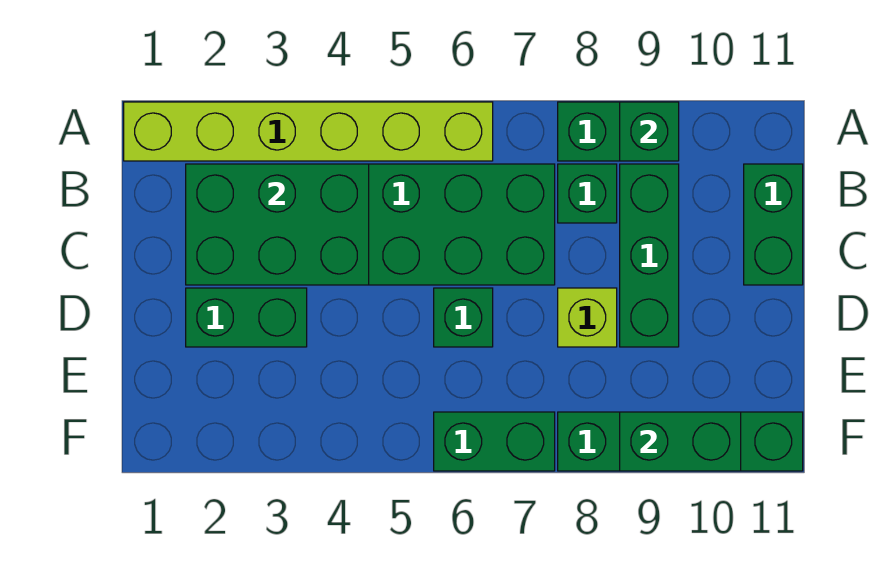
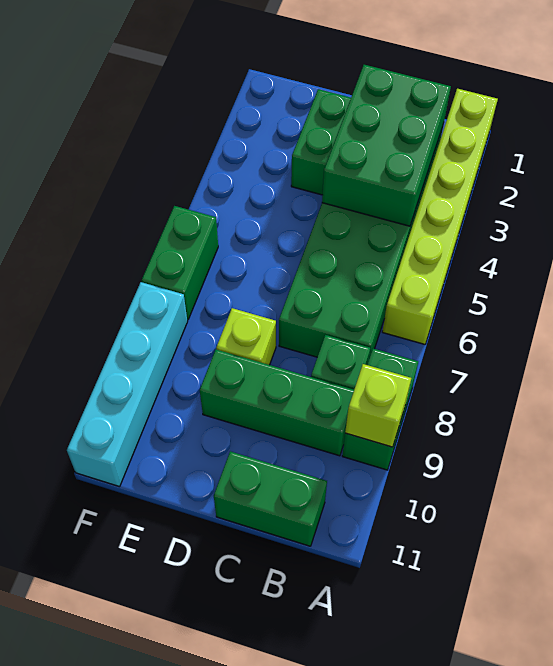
green brick A9 level 2 -> lime brick A9 level 2
green brick D6 level 1 -> none
green brick F8:F11 level 1 -> cyan brick F8:F11 level 1
green brick F9:F10 level 2 -> none

